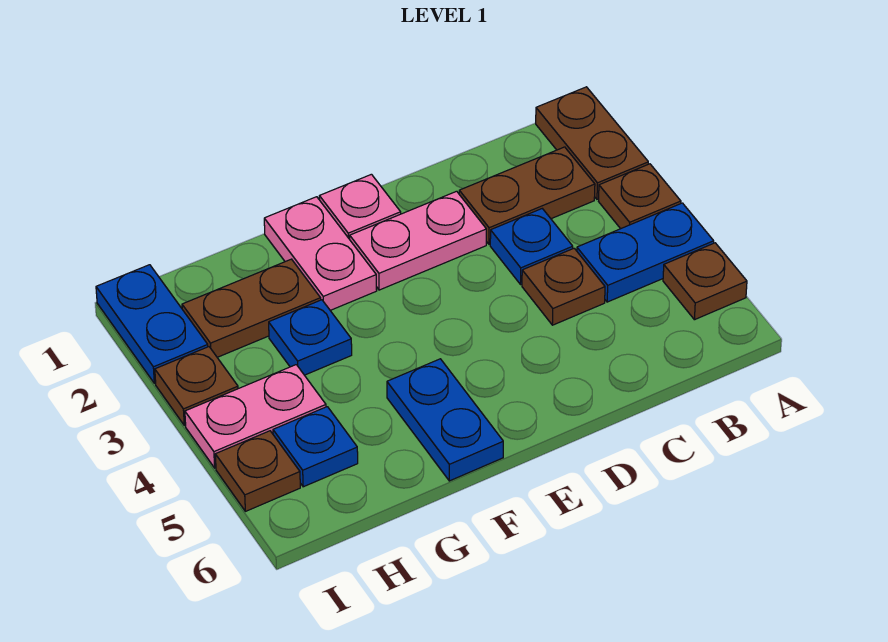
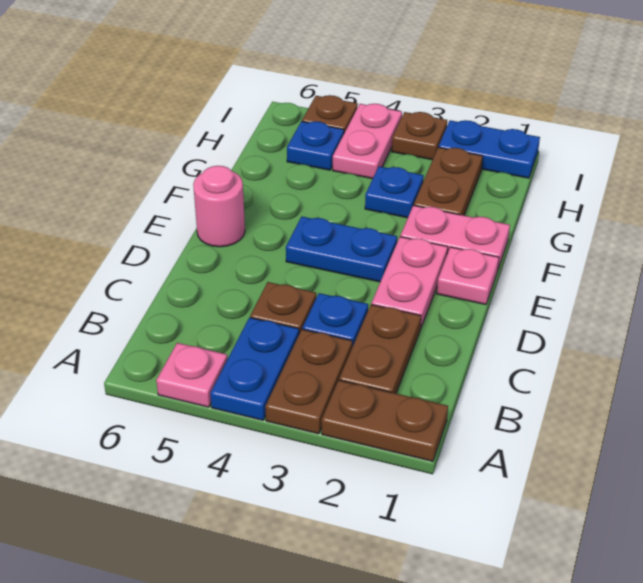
brown plate A3 level 1 -> brown plate A3:B3 level 1
brown plate A5 level 1 -> pink plate A5 level 1
none -> pink round brick E6 level 1
blue plate F5:F6 level 1 -> blue plate E3:E4 level 1

